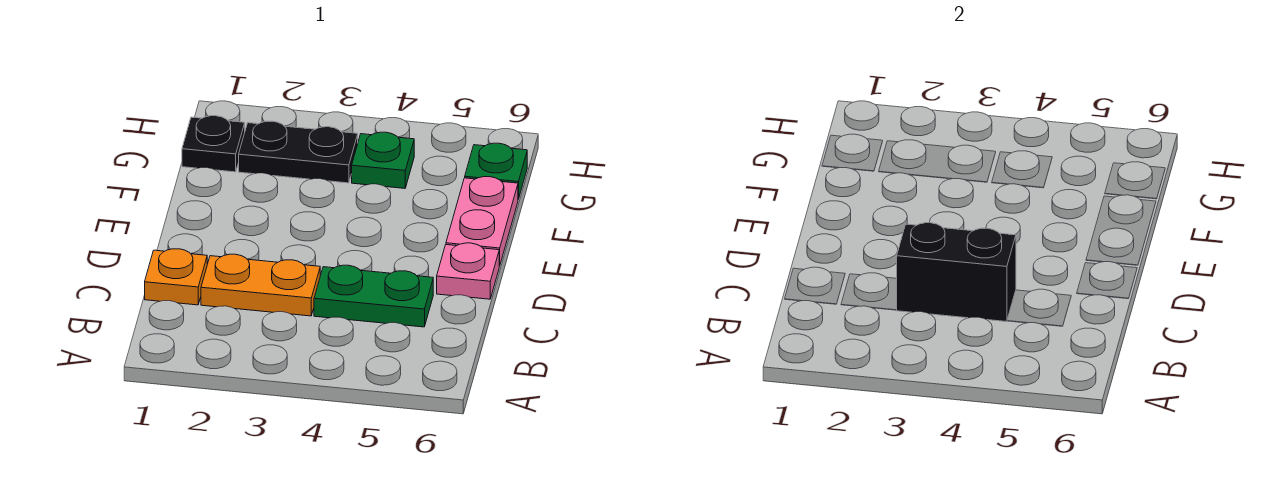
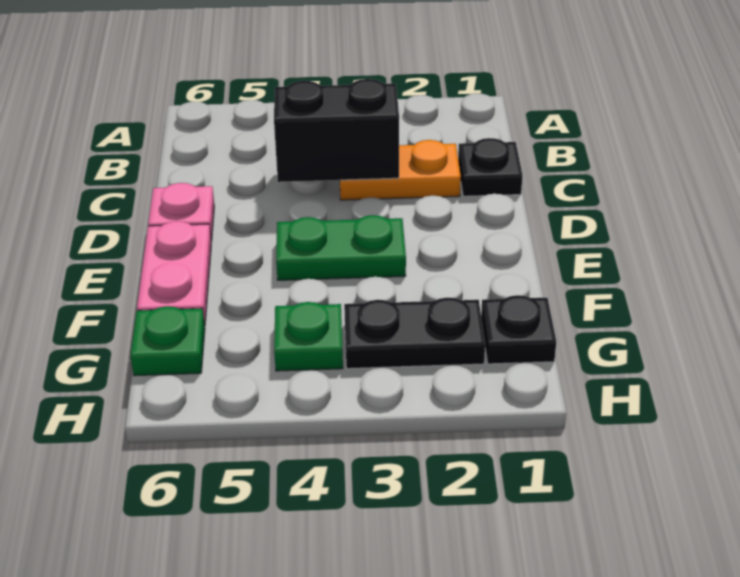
orange plate C1 level 1 -> black plate C1 level 1
green plate C4:C5 level 1 -> green plate E3:E4 level 1

